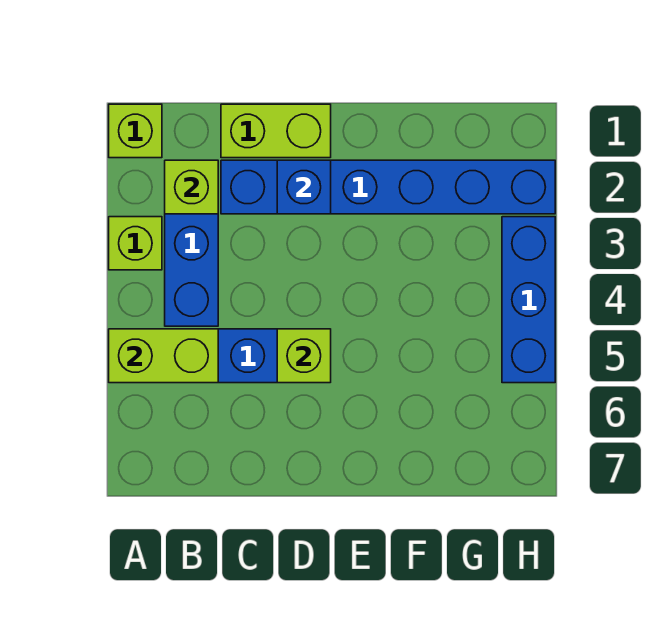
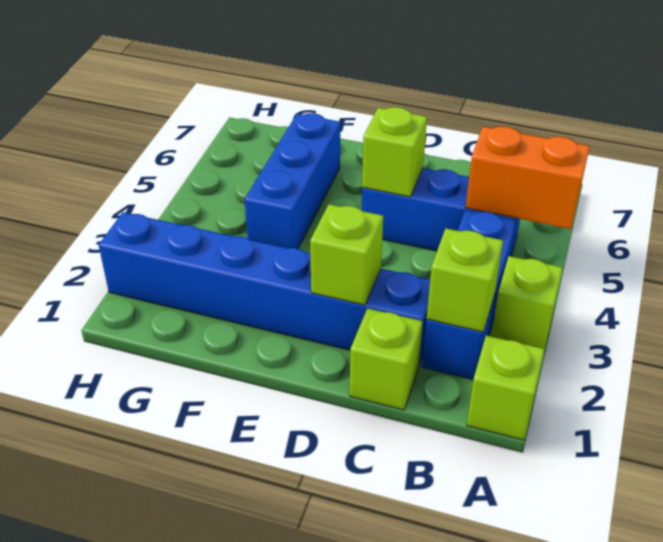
lime brick A5:B5 level 2 -> orange brick A5:B5 level 2
lime brick C1:D1 level 1 -> lime brick C1 level 1
blue brick D2 level 2 -> lime brick D2 level 2
blue brick H3:H5 level 1 -> blue brick F4:F6 level 1

